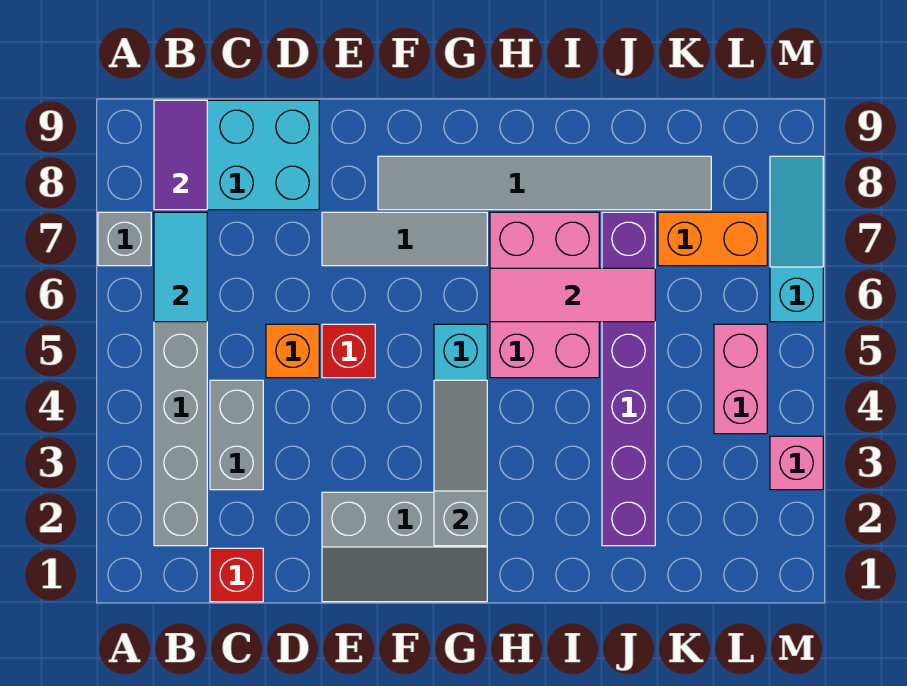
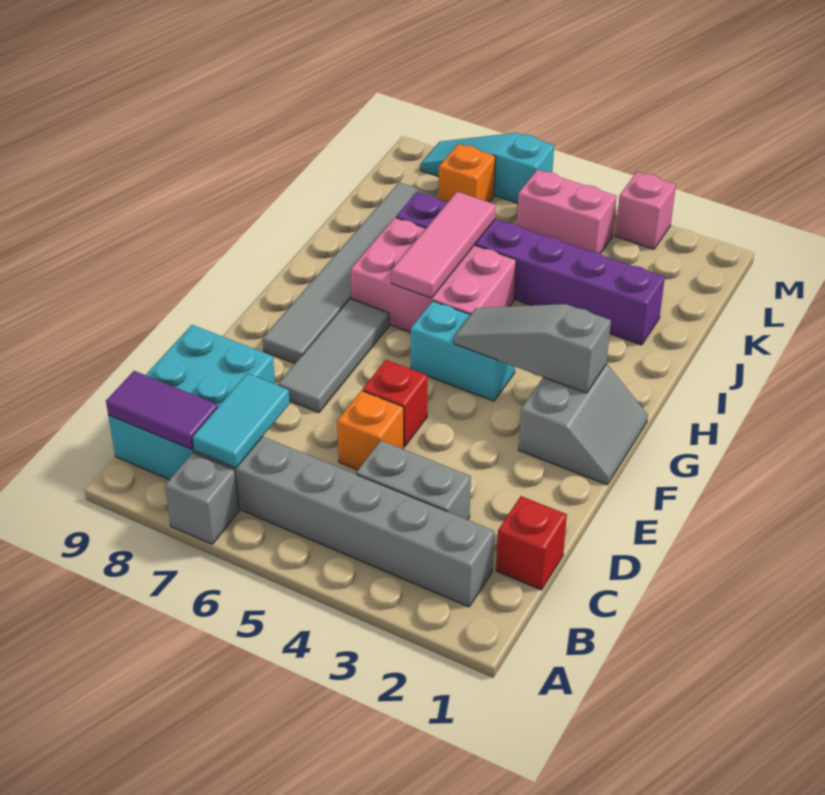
cyan tile B6:B7 level 2 -> cyan tile B7:C7 level 2
grey slope E1:G2 level 1 top 2 -> grey slope F1:G2 level 1 top 2
orange brick K7:L7 level 1 -> orange brick L7 level 1

